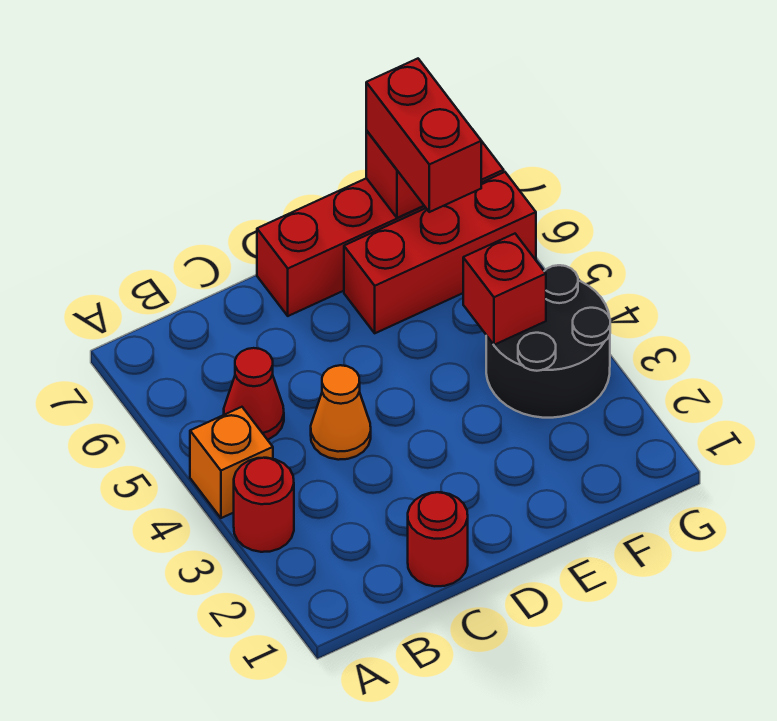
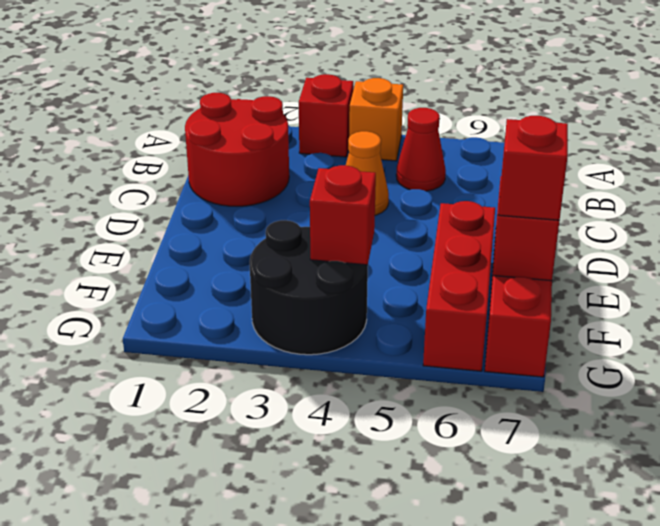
red round brick A3 level 1 -> red brick A3 level 1
red round brick C1 level 1 -> red round brick B1:C2 level 1
red brick F6:F7 level 3 -> red brick F7 level 3

